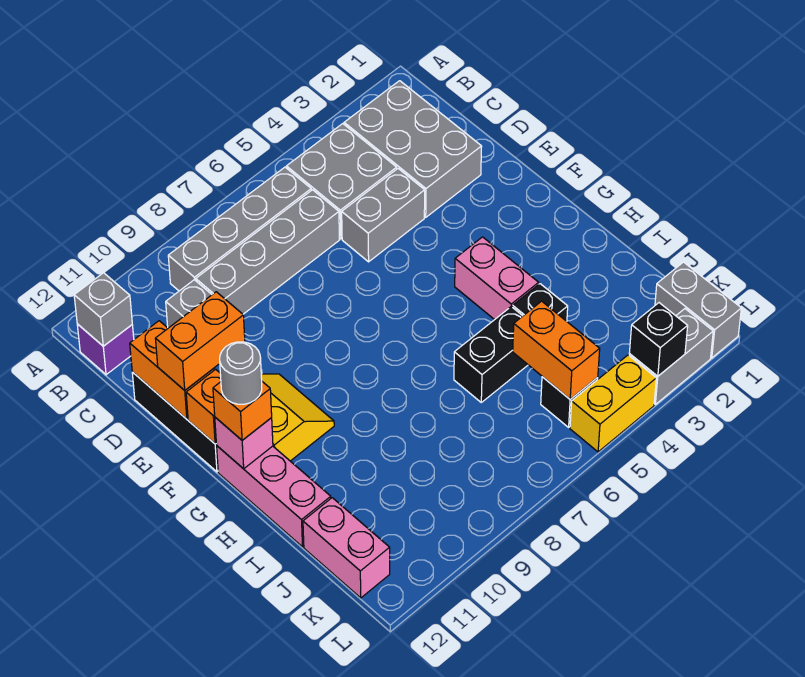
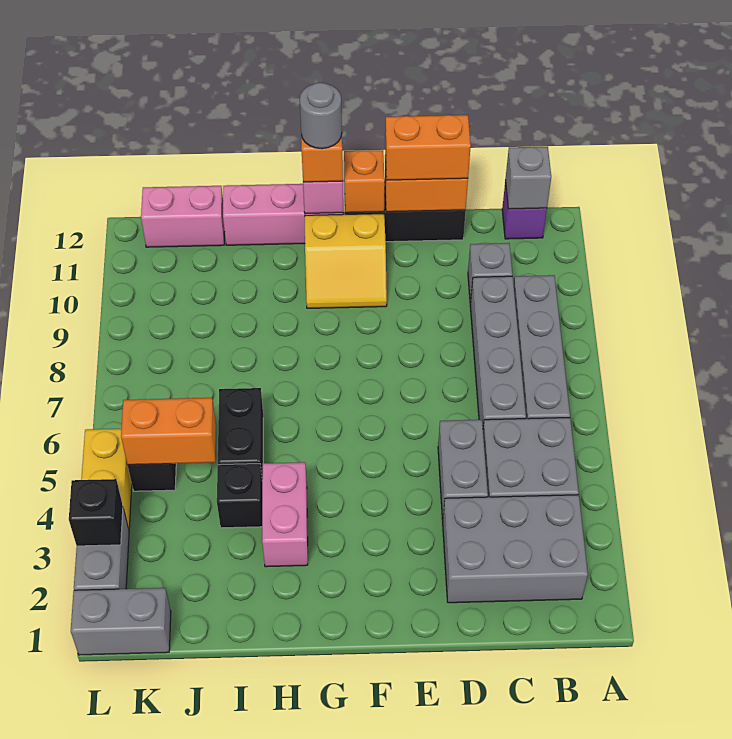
orange brick E11:E12 level 3 -> orange brick D12:E12 level 3
pink brick G4:H4 level 1 -> pink brick H3:H4 level 1

